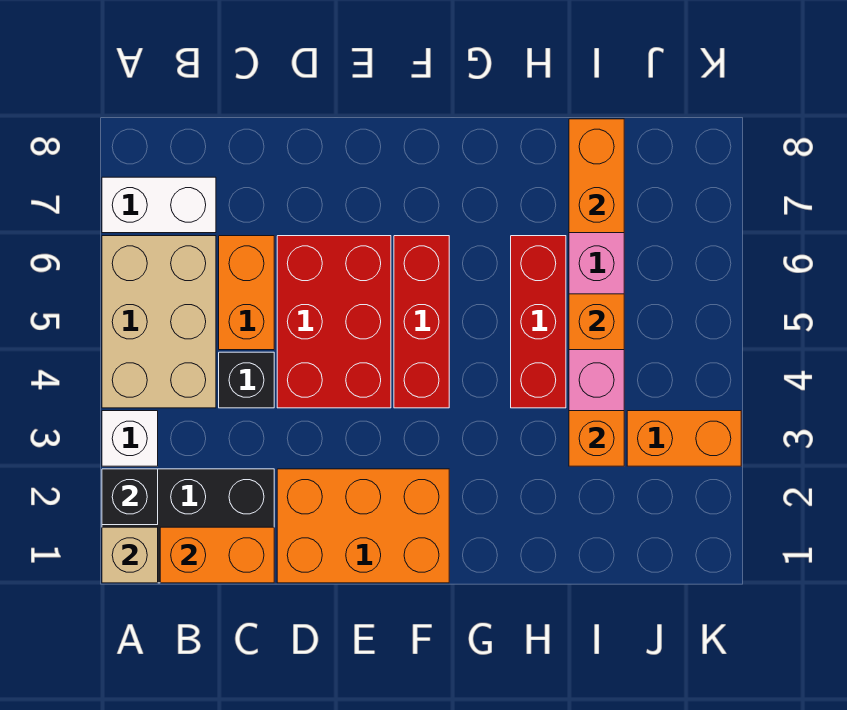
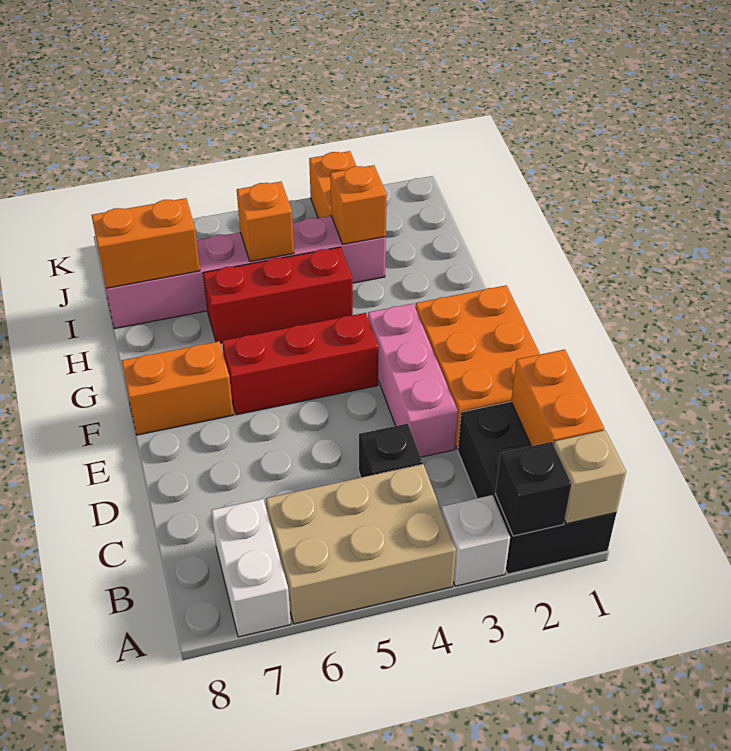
orange brick C5:C6 level 1 -> orange brick F7:F8 level 1
none -> pink brick D3:F3 level 1
red brick D4:E6 level 1 -> none

